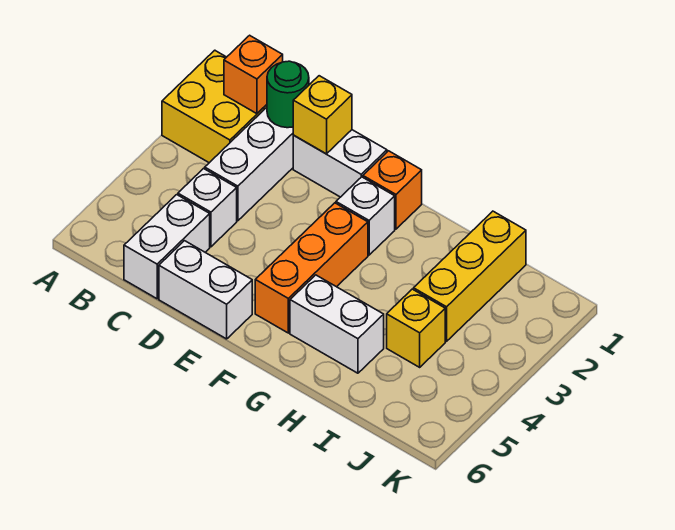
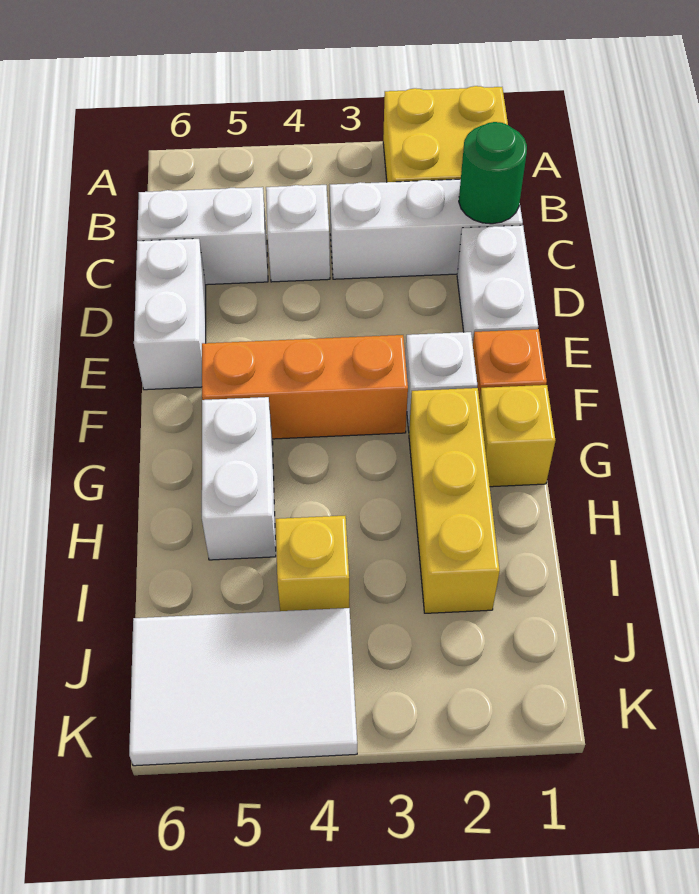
orange brick B1 level 2 -> none
yellow brick D1 level 2 -> yellow brick G1 level 1
yellow brick I1:I3 level 1 -> yellow brick G2:I2 level 1
none -> white tile J4:K6 level 1

